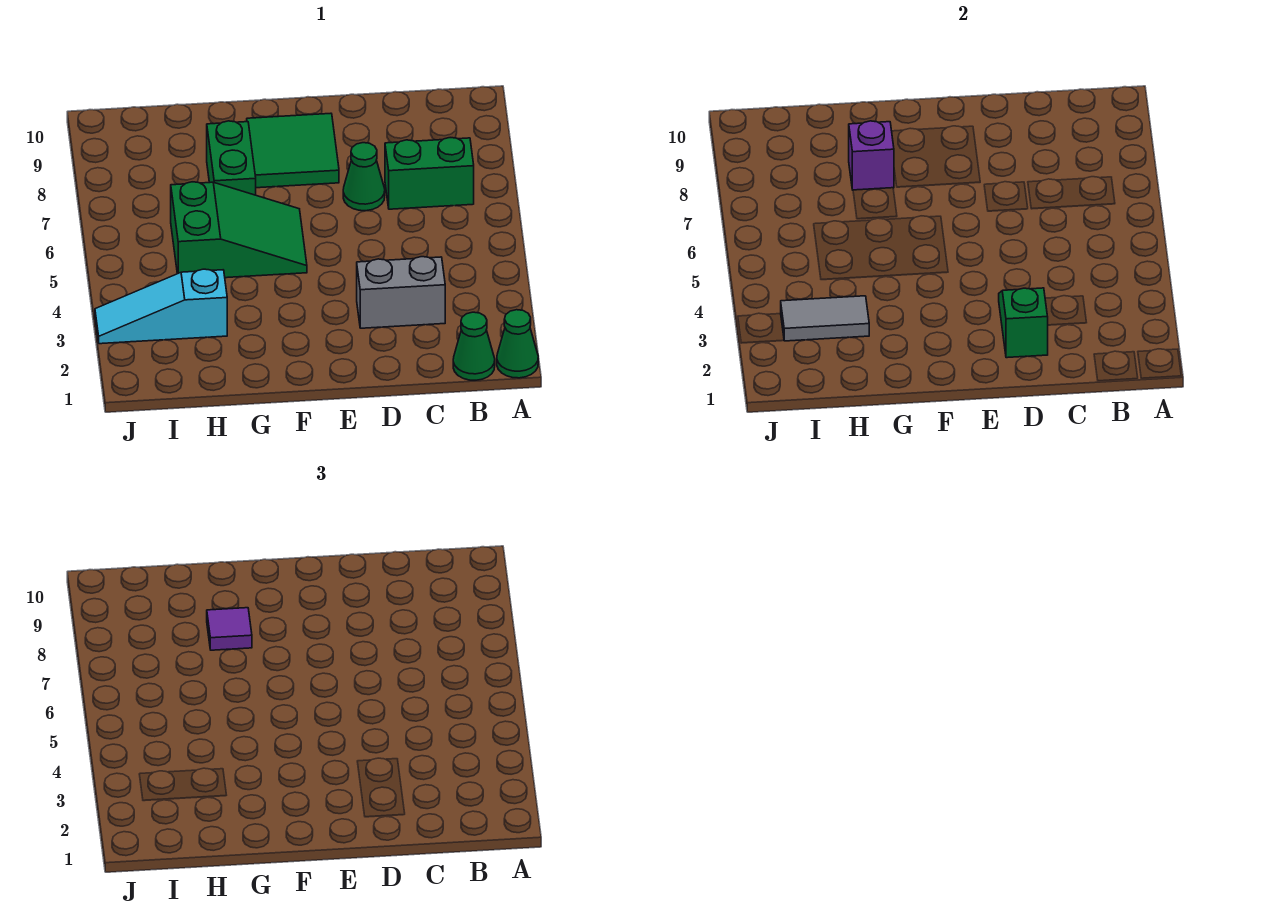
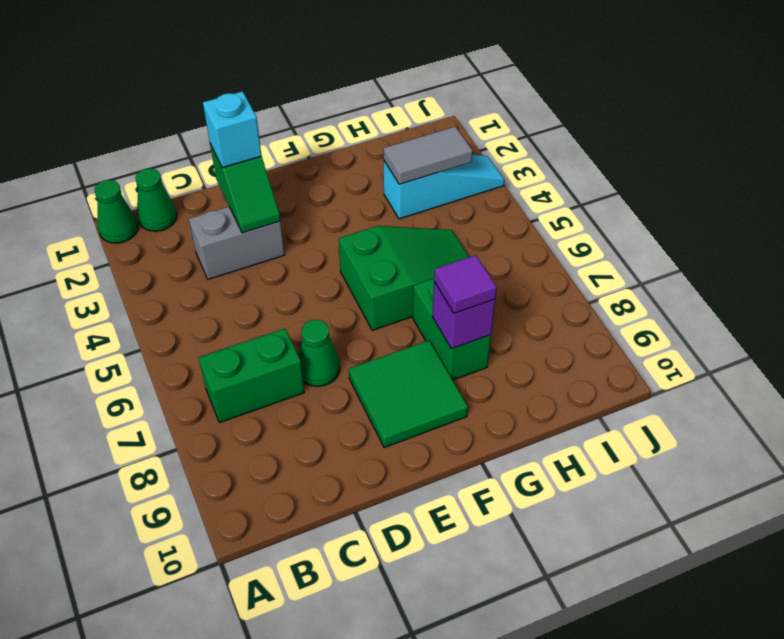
none -> cyan brick D2 level 3
green slope F5:H6 level 1 top H -> green slope F5:H6 level 1 top F

